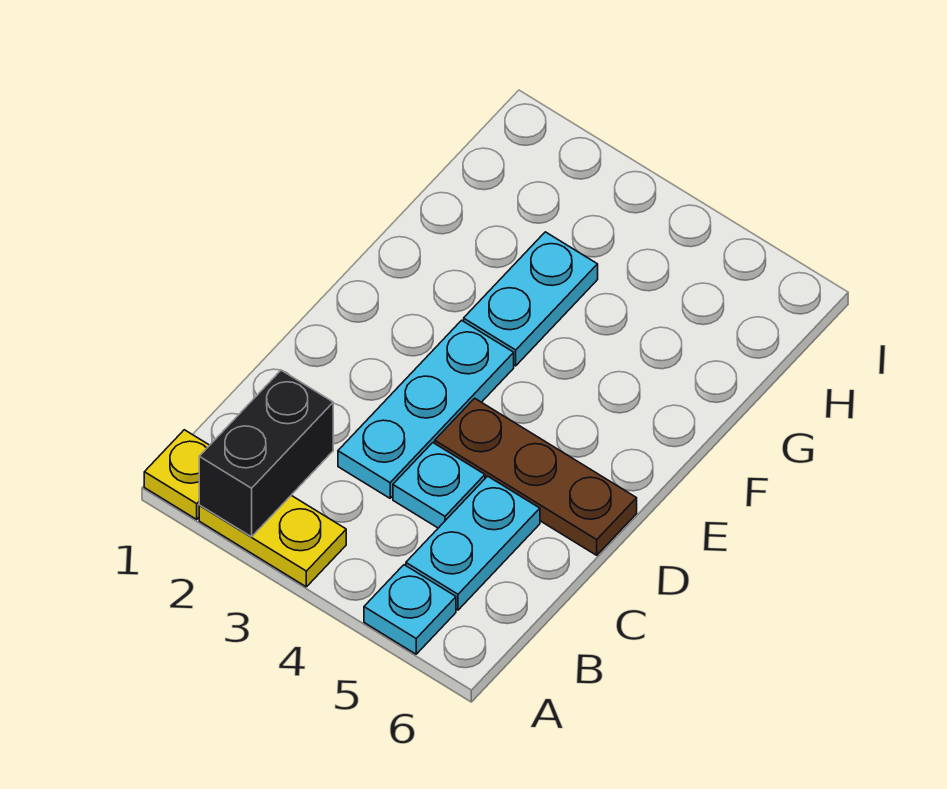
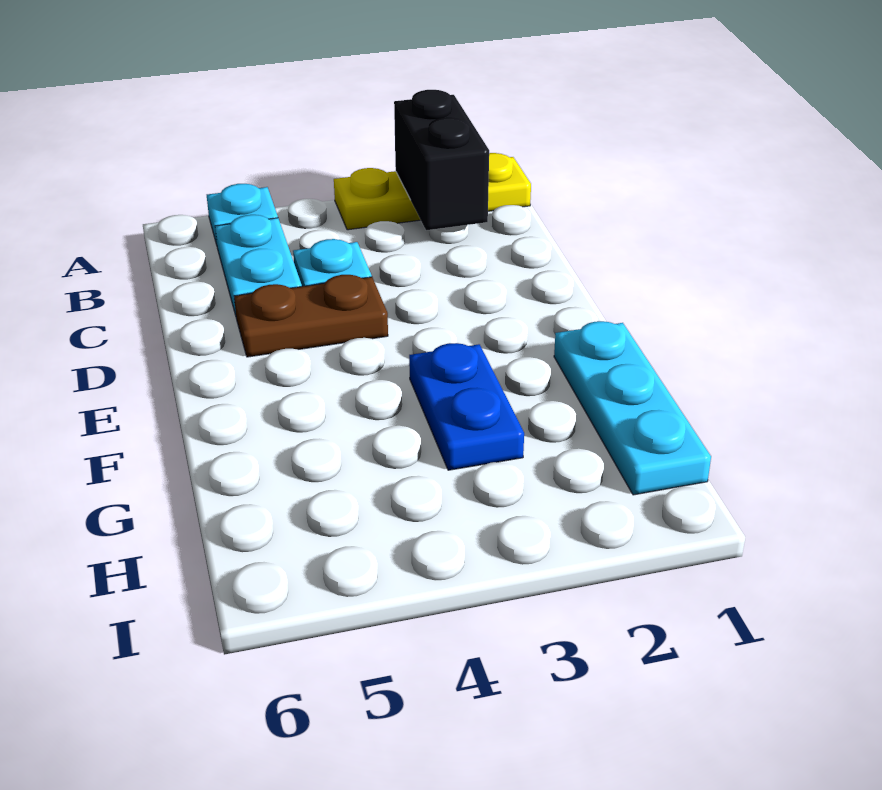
cyan plate C3:E3 level 1 -> cyan plate F1:H1 level 1
brown plate D4:D6 level 1 -> brown plate D4:D5 level 1
cyan plate F3:G3 level 1 -> blue plate F3:G3 level 1

